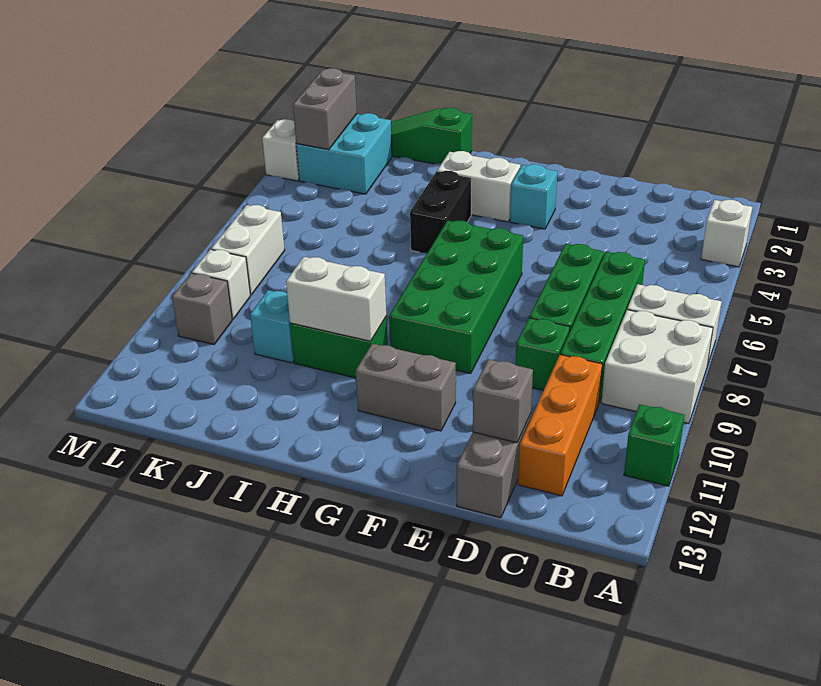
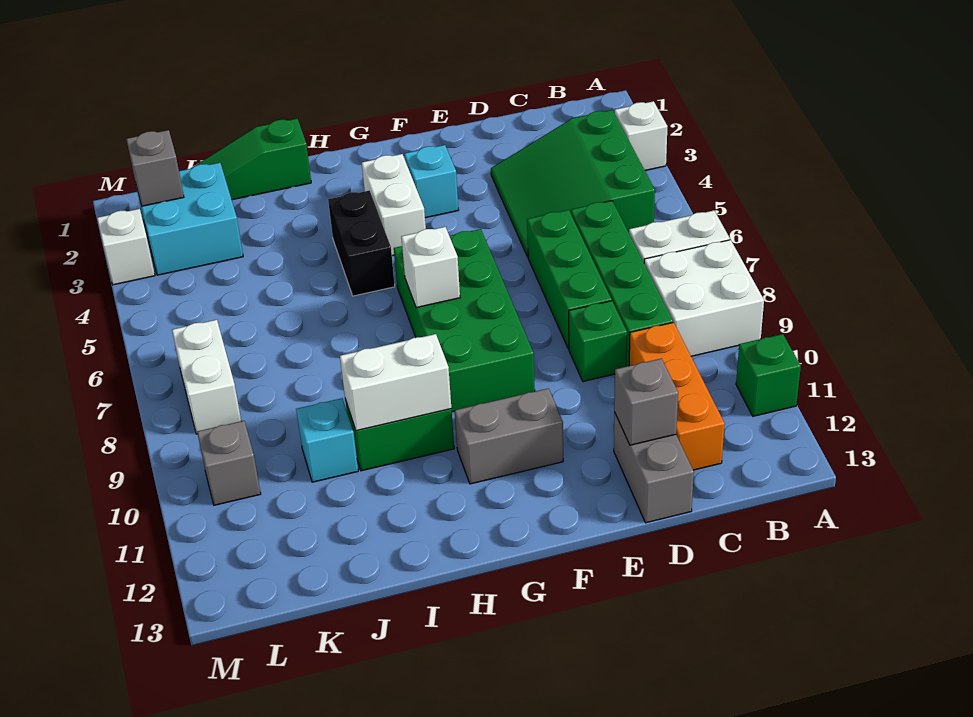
none -> green slope B3:D5 level 1 top B
white brick G3:H3 level 1 -> white brick G3:G4 level 1
grey brick L2:L3 level 2 -> grey brick L2 level 2
white brick L9 level 1 -> white brick G7 level 2

